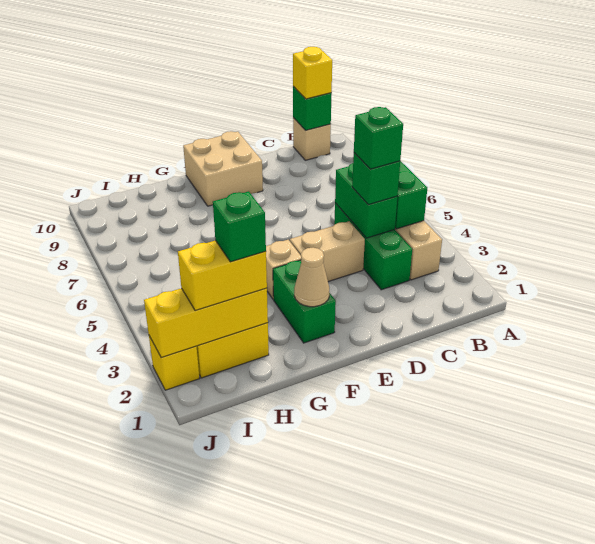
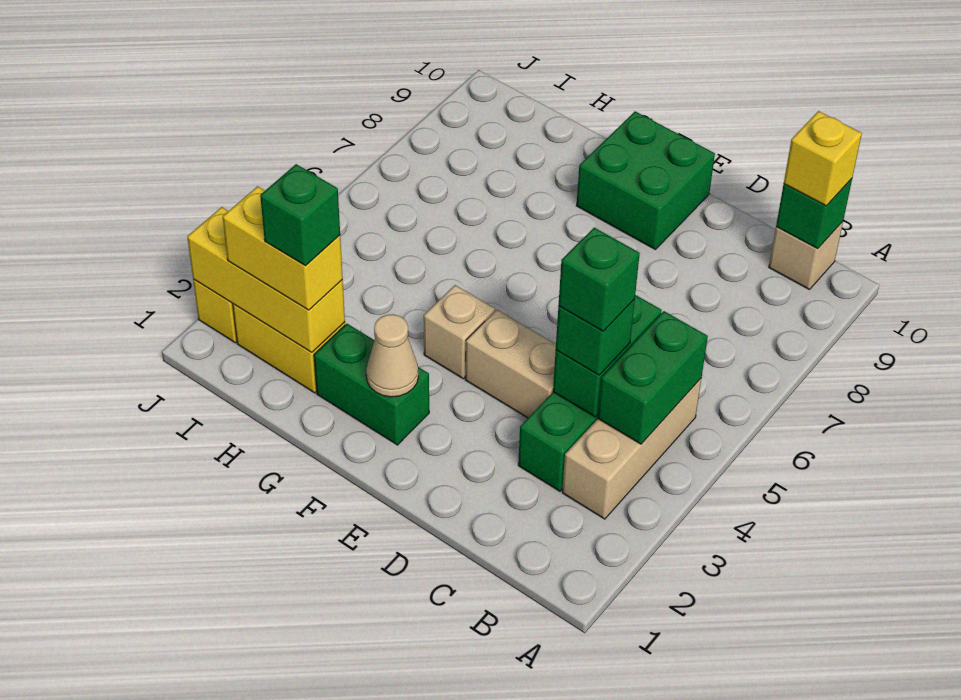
tan brick E9:F10 level 1 -> green brick E9:F10 level 1
green brick F2:F3 level 1 -> green brick F2:G2 level 1

